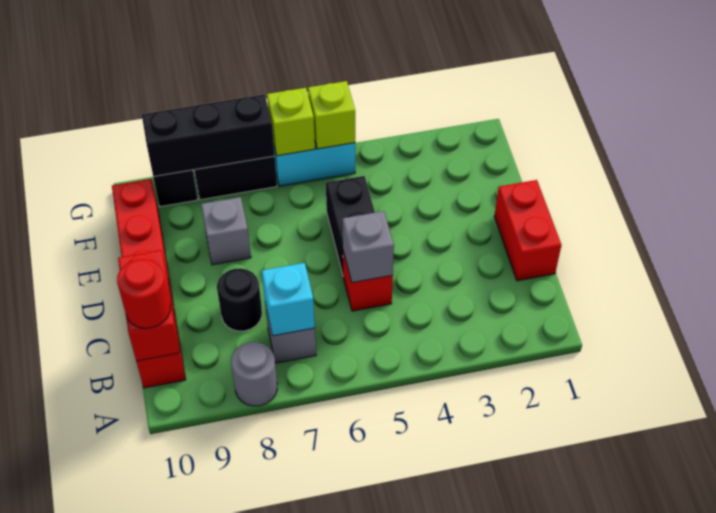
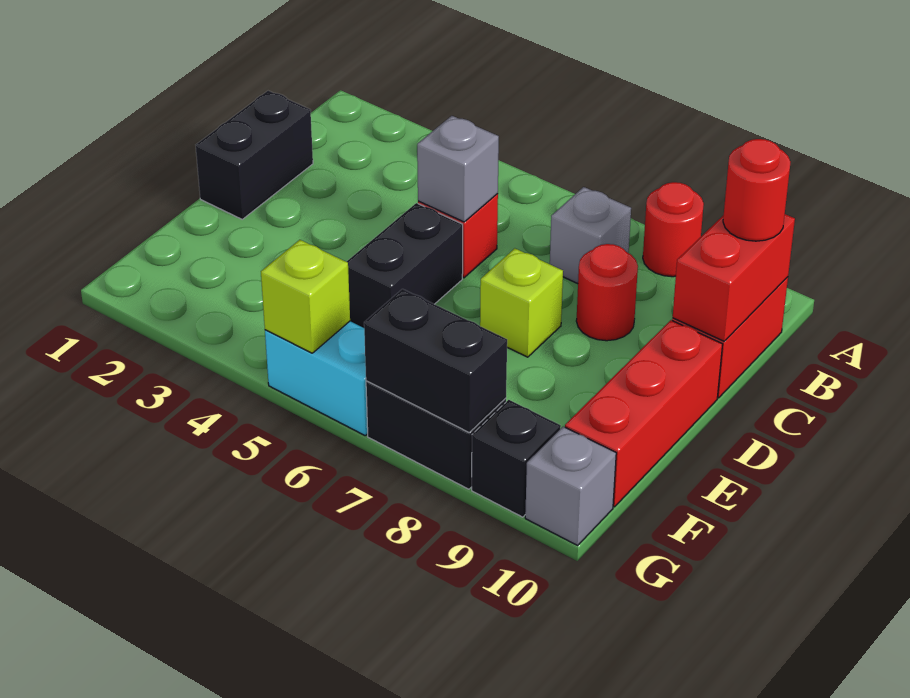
grey round brick A8 level 1 -> red round brick A8 level 1
cyan brick B7 level 2 -> none
red brick C1:D1 level 1 -> black brick C1:D1 level 1
black round brick C8 level 1 -> red round brick C8 level 1
grey brick E8 level 1 -> grey brick G10 level 1
lime brick G6 level 2 -> lime brick D7 level 1
black brick G7:G9 level 2 -> black brick G7:G8 level 2

